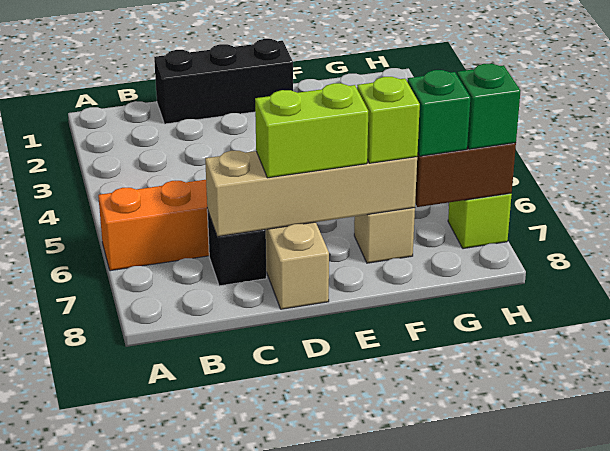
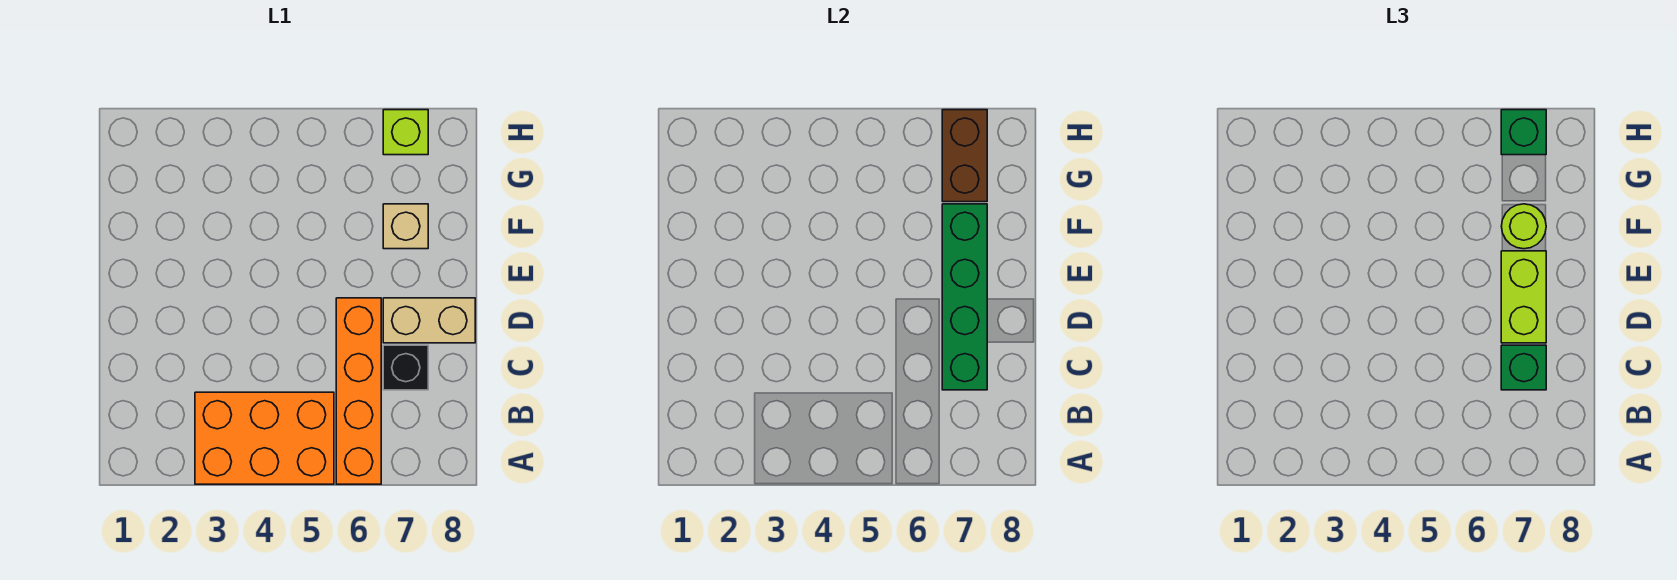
none -> orange brick A3:B5 level 1
black brick C1:E1 level 1 -> none
tan brick C7:F7 level 2 -> green brick C7:F7 level 2
lime brick F7 level 3 -> lime round brick F7 level 3
green brick G7 level 3 -> green brick C7 level 3

